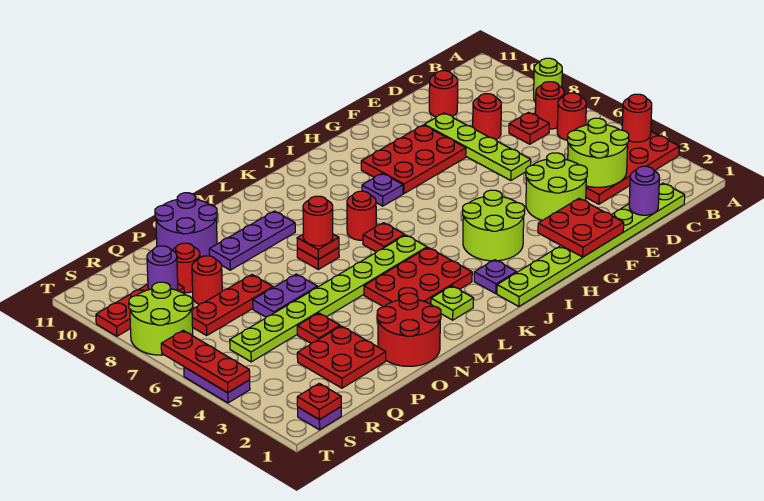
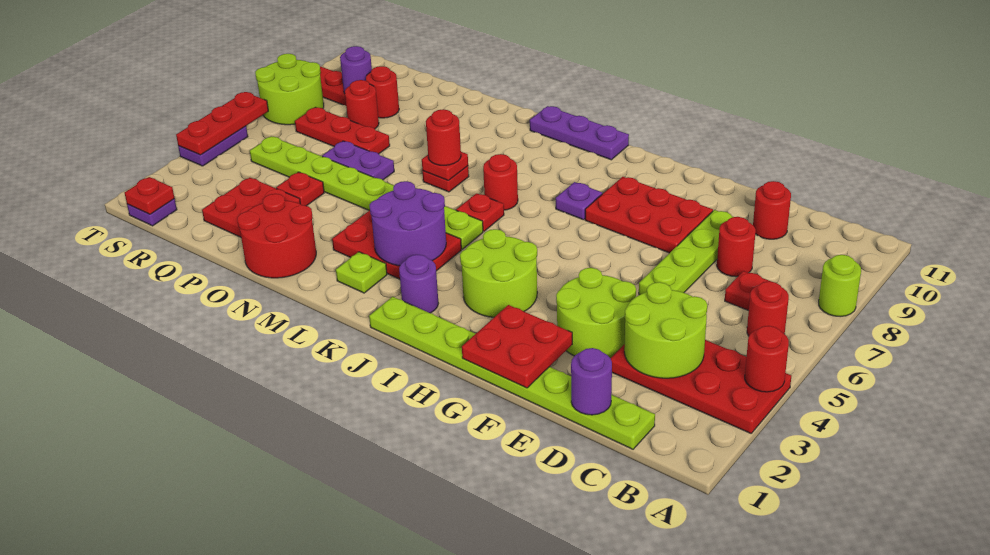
red round brick B7 level 1 -> none
purple plate J2 level 1 -> purple round brick J2 level 1
purple plate M9:O9 level 1 -> purple plate J11:L11 level 1
purple round brick O10:P11 level 1 -> purple round brick K3:L4 level 2

